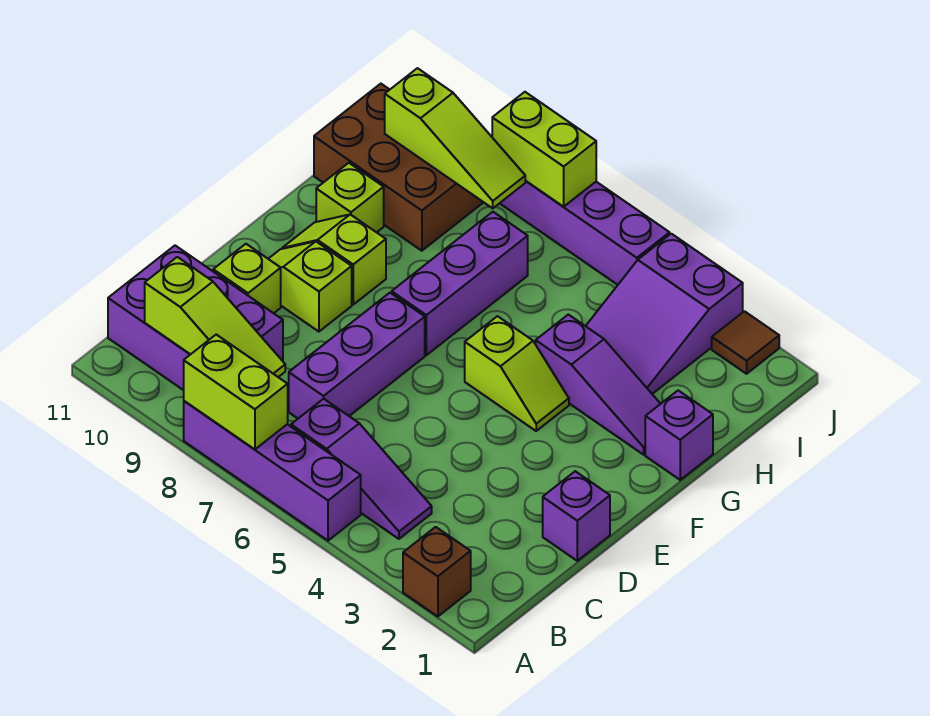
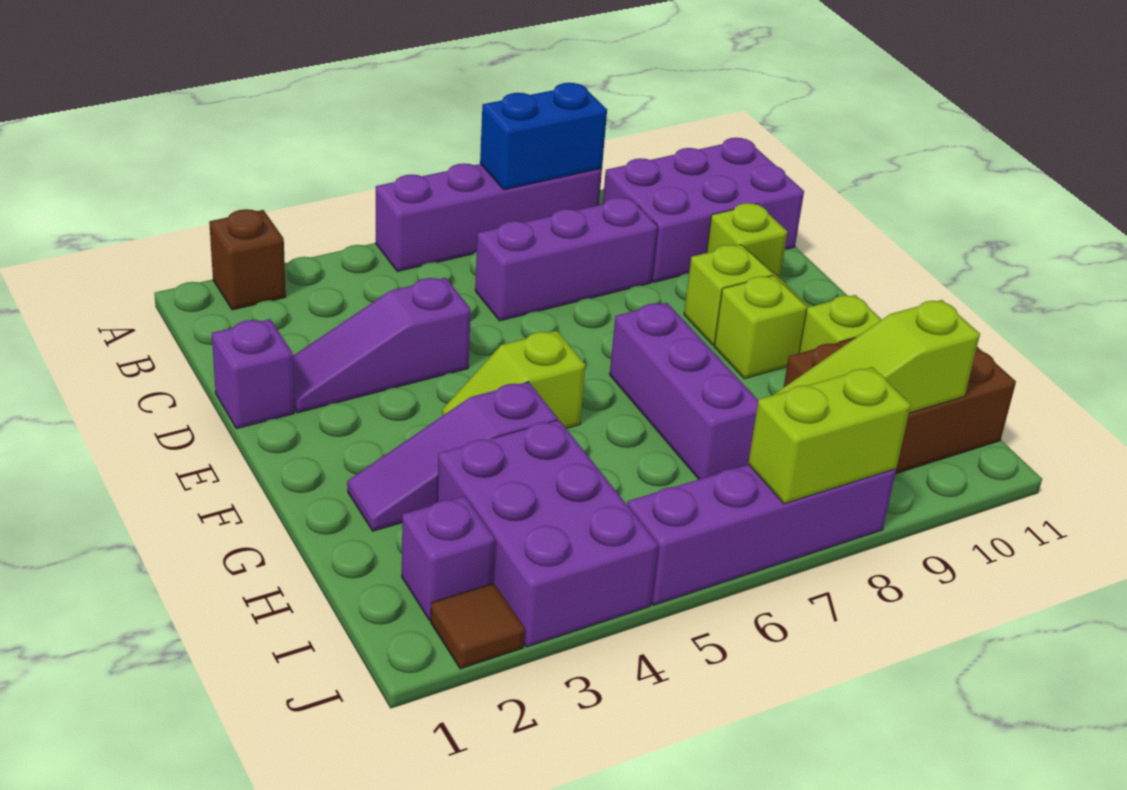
lime brick A7:A8 level 2 -> blue brick A7:A8 level 2
purple slope B4:B6 level 1 top 6 -> purple slope D2:D4 level 1 top 4
lime slope B8:B10 level 2 top 10 -> none
purple brick C7:E7 level 1 -> purple brick C6:C8 level 1
purple brick G1 level 1 -> purple brick I2 level 1
purple slope H3:J4 level 1 top J -> purple brick H3:J4 level 1

